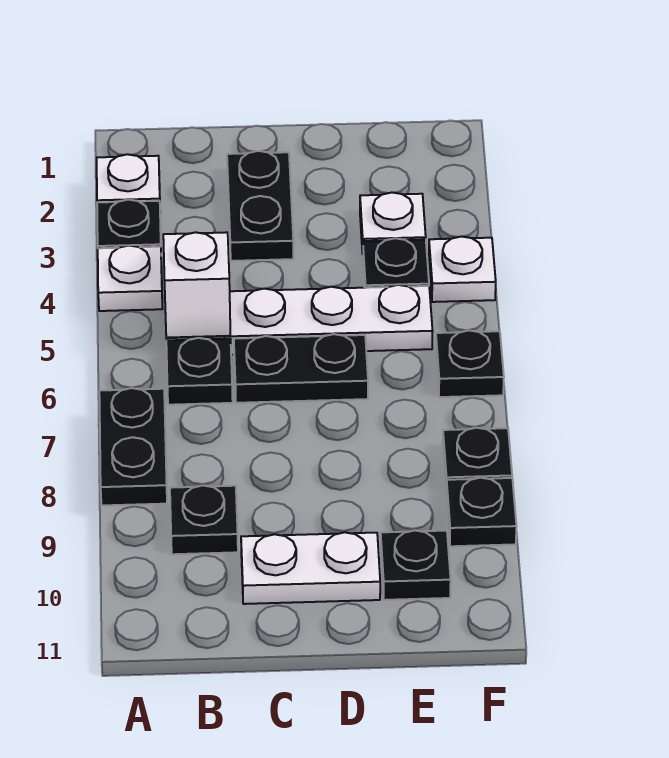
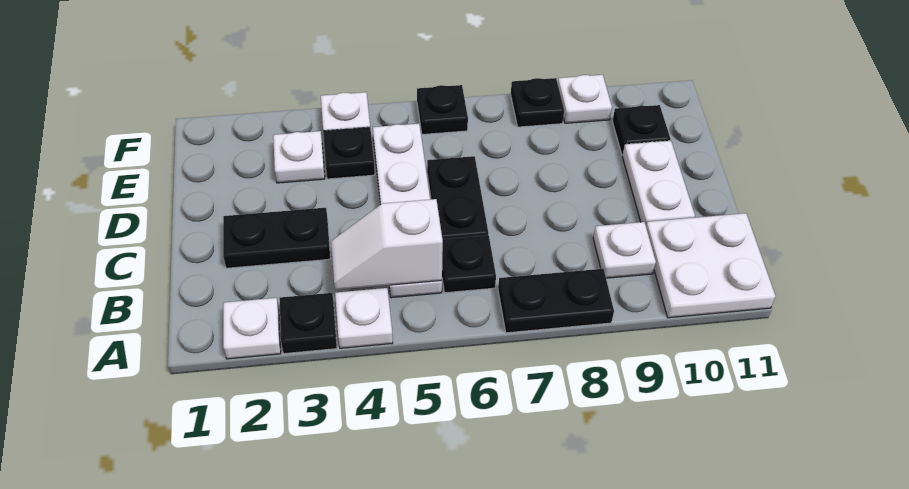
none -> white plate A10:B11 level 1
black plate B9 level 1 -> white plate B9 level 1
black plate F9 level 1 -> white plate F9 level 1

